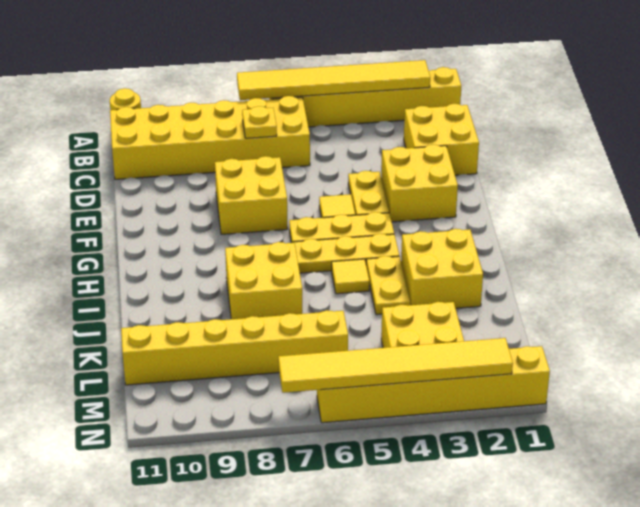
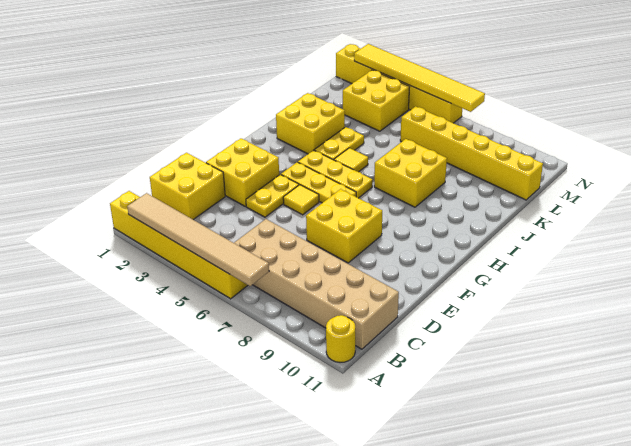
yellow tile A2:A7 level 2 -> tan tile A2:A7 level 2
yellow brick B6:C11 level 1 -> tan brick B6:C11 level 1
yellow plate C7 level 2 -> none

